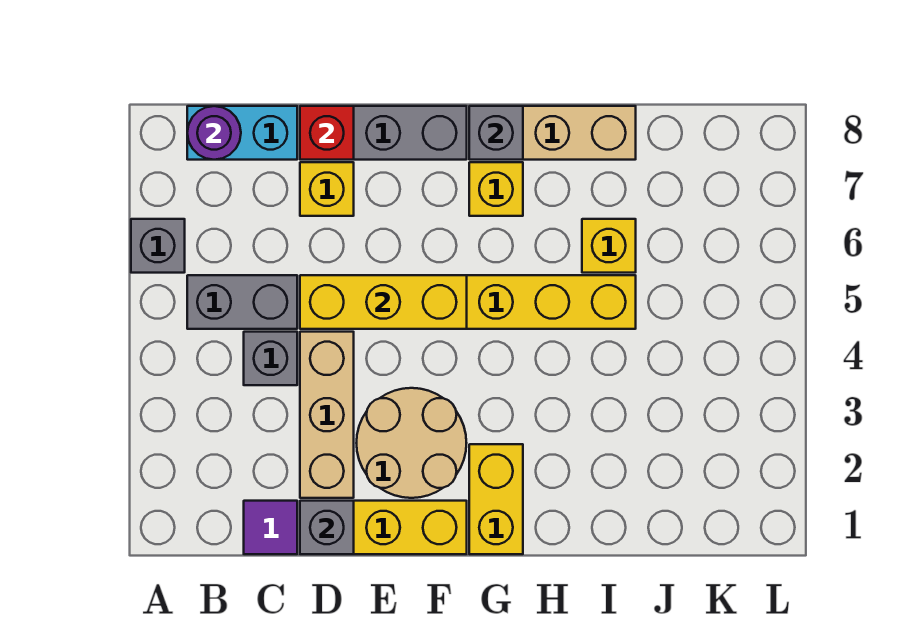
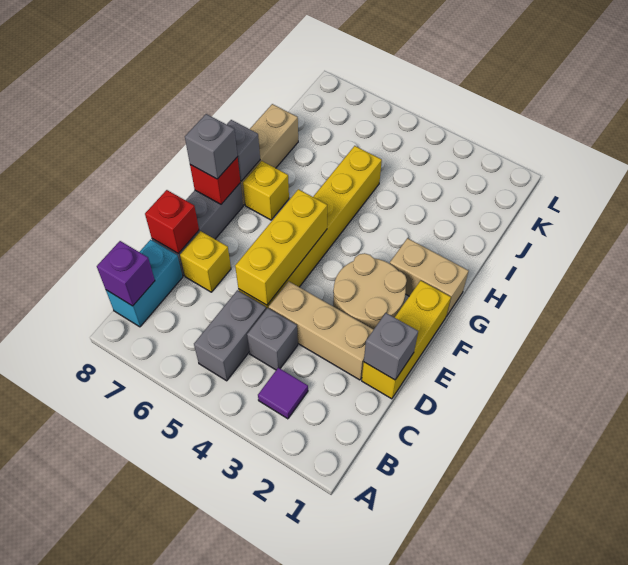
grey brick A6 level 1 -> grey brick F8 level 3
purple round brick B8 level 2 -> purple brick B8 level 2
purple tile C1 level 1 -> purple tile B3 level 1
none -> red brick F8 level 2
yellow brick G1:G2 level 1 -> tan brick G1:G2 level 1
yellow brick I6 level 1 -> none

